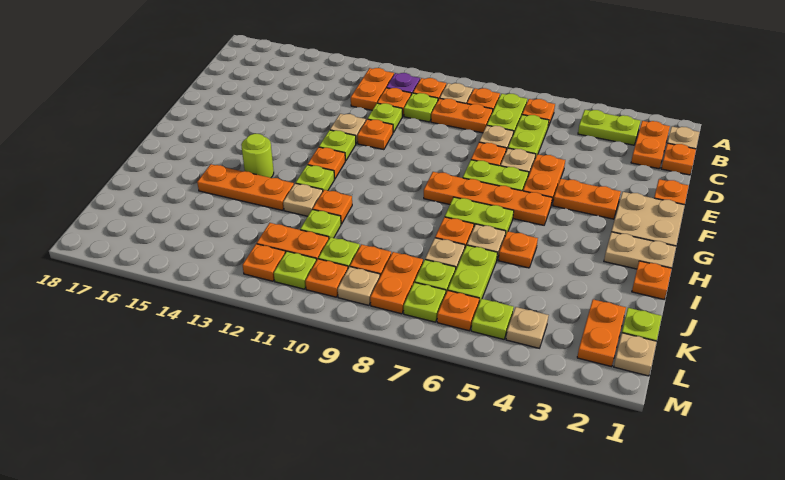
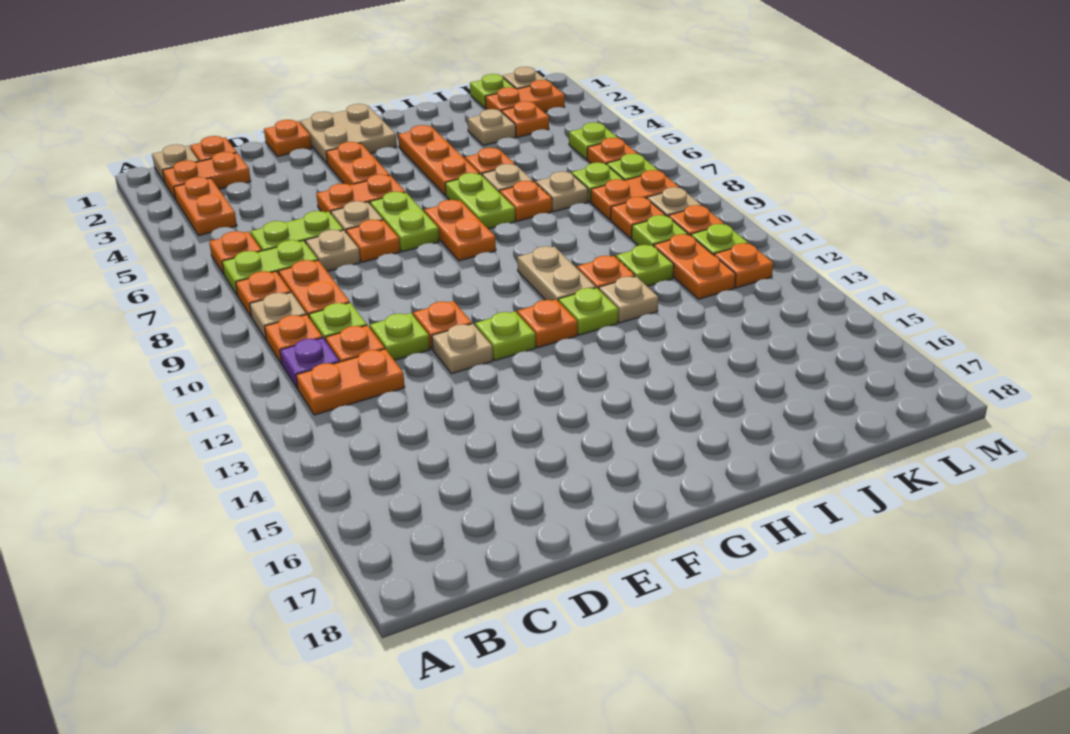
lime plate B3:B4 level 1 -> orange plate B3:B4 level 1
orange plate G5:G8 level 1 -> orange plate G7:G8 level 1
tan plate H1:H2 level 1 -> tan plate H10:H11 level 1
lime round brick H14 level 1 -> none
orange plate I1 level 1 -> orange plate K3 level 1
orange plate I13:I15 level 1 -> orange plate H3:H5 level 1
lime plate J6:K6 level 1 -> none
tan plate L4 level 1 -> tan plate J3 level 1

